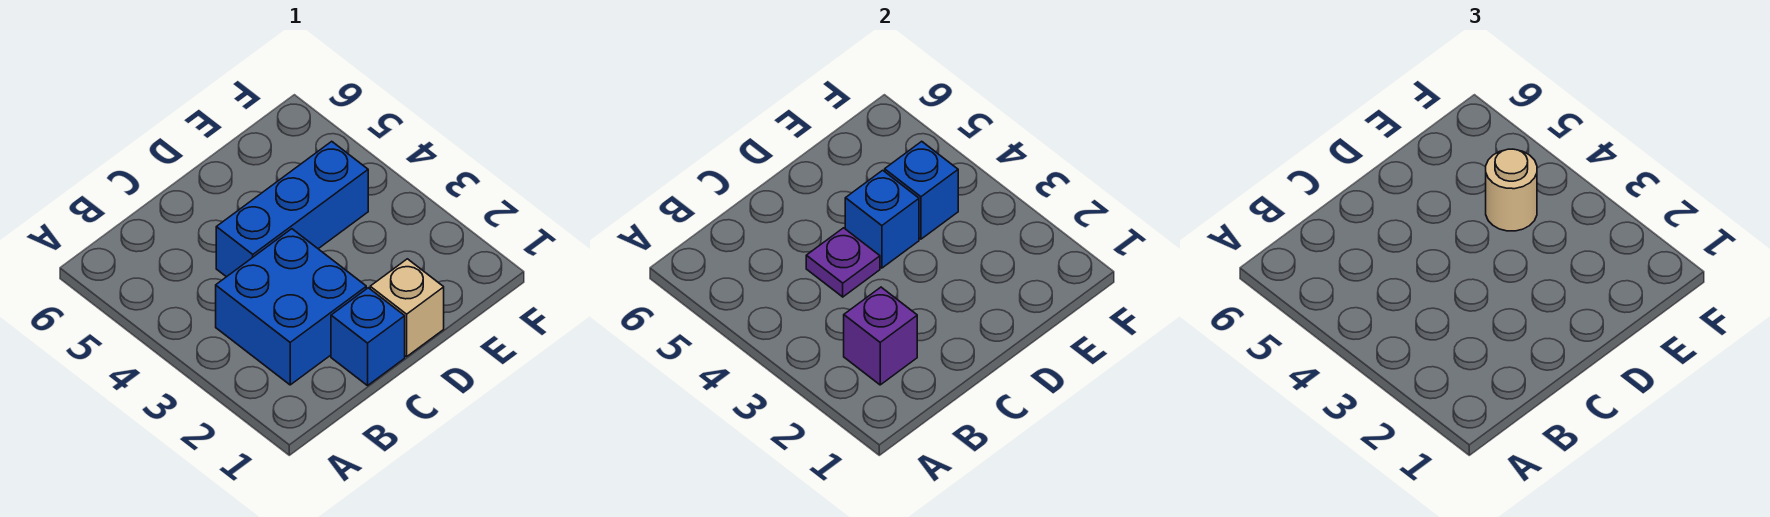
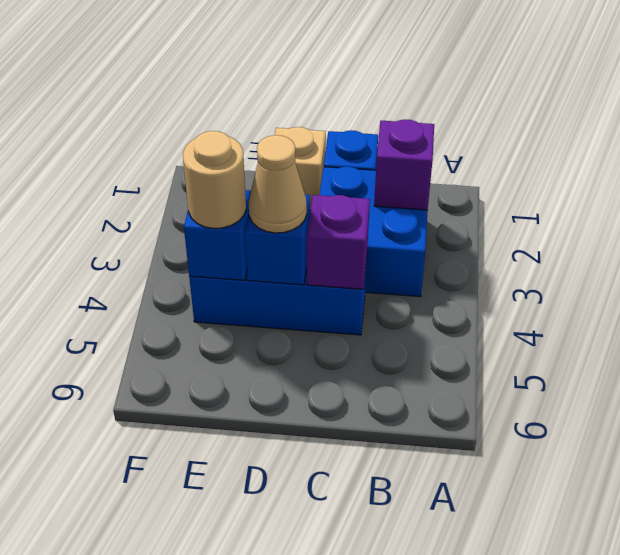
purple plate C4 level 2 -> purple brick C4 level 2
none -> tan cone D4 level 3

